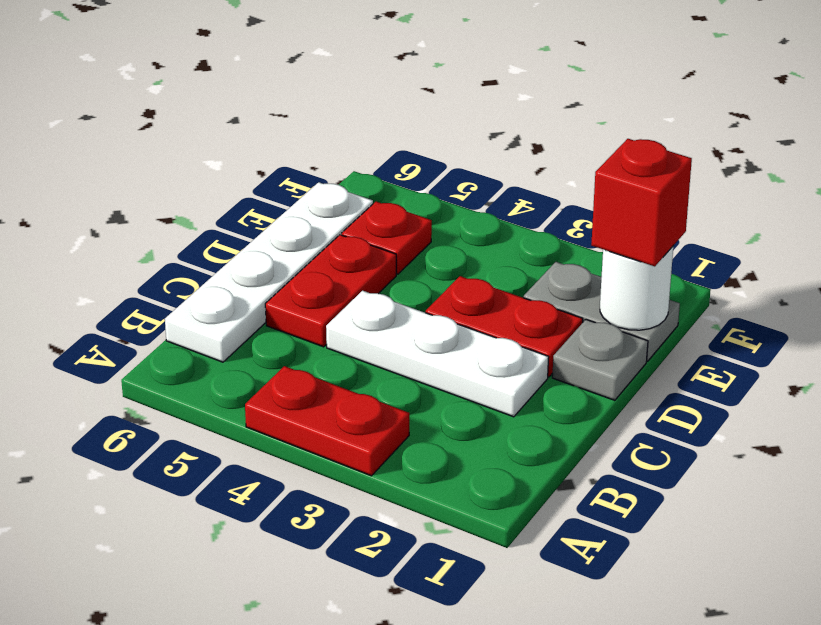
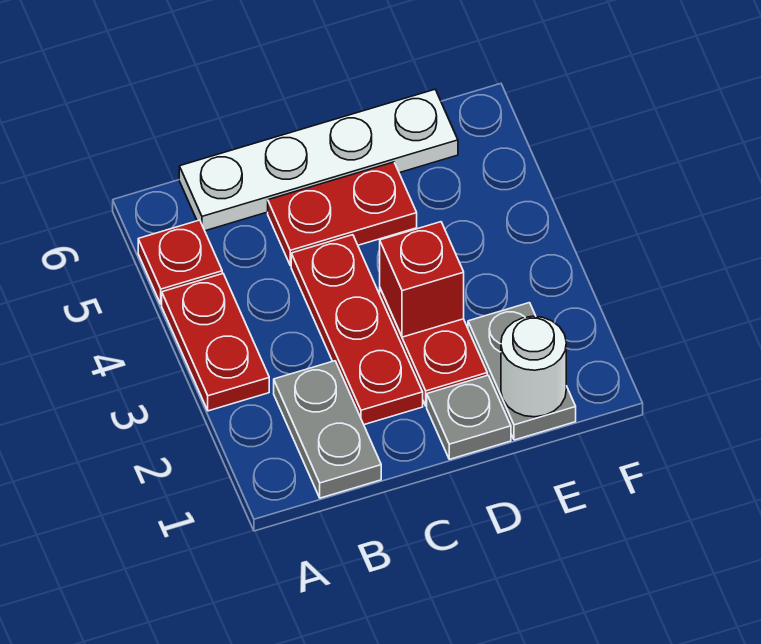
none -> grey plate B1:B2 level 1
white plate C2:C4 level 1 -> red plate C2:C4 level 1
red brick E1 level 3 -> red brick D3 level 2
red plate E5 level 1 -> red plate A5 level 1

